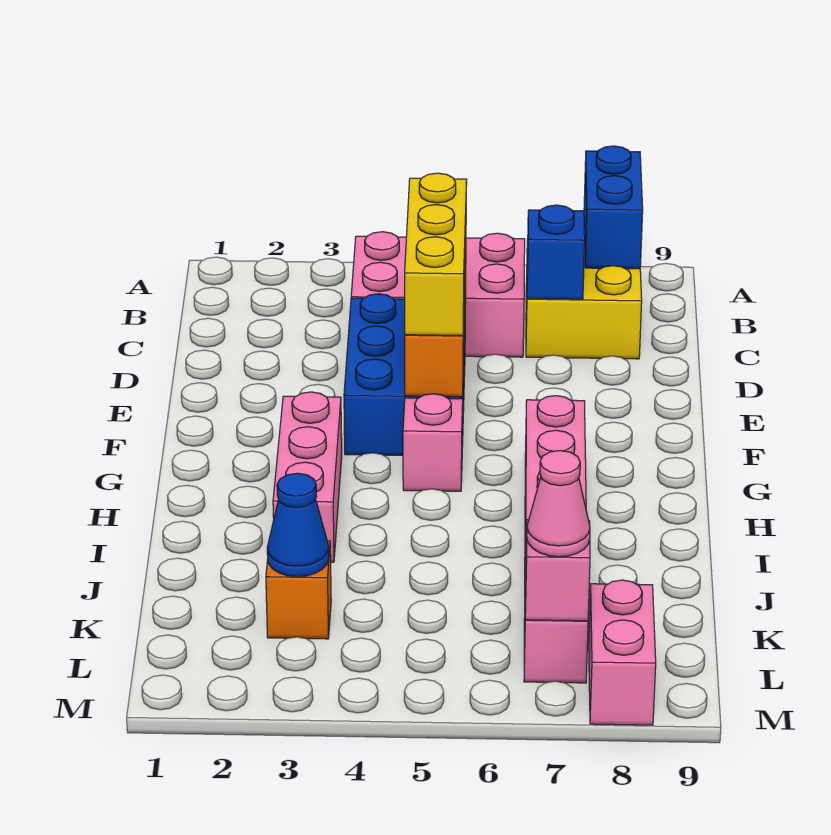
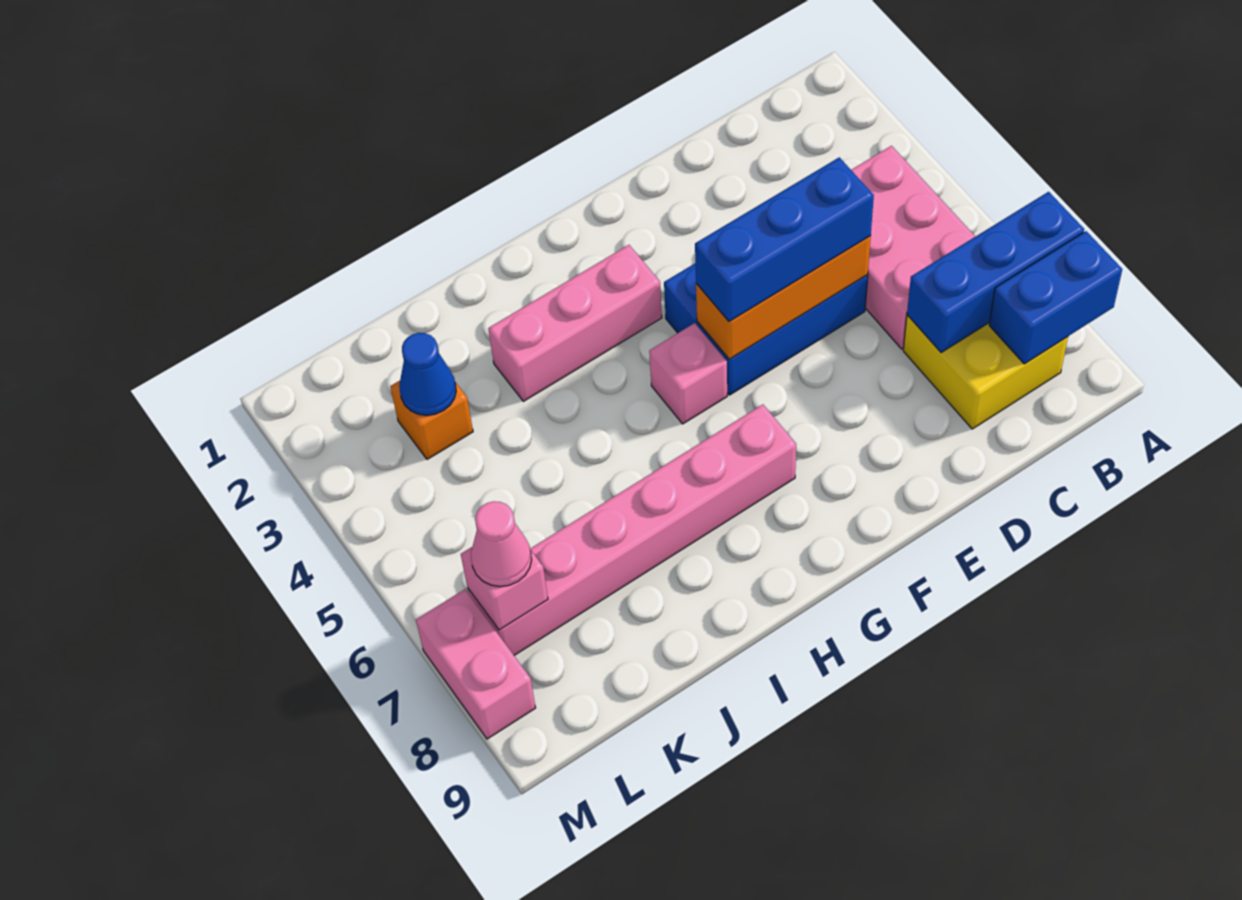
blue brick C7 level 2 -> blue brick A7:C7 level 2
yellow brick D5:F5 level 3 -> blue brick D5:F5 level 3
pink brick L8:M8 level 1 -> pink brick M7:M8 level 1

